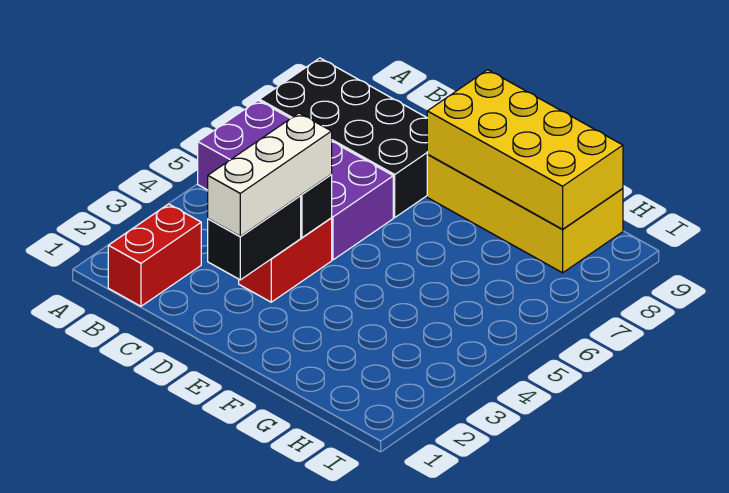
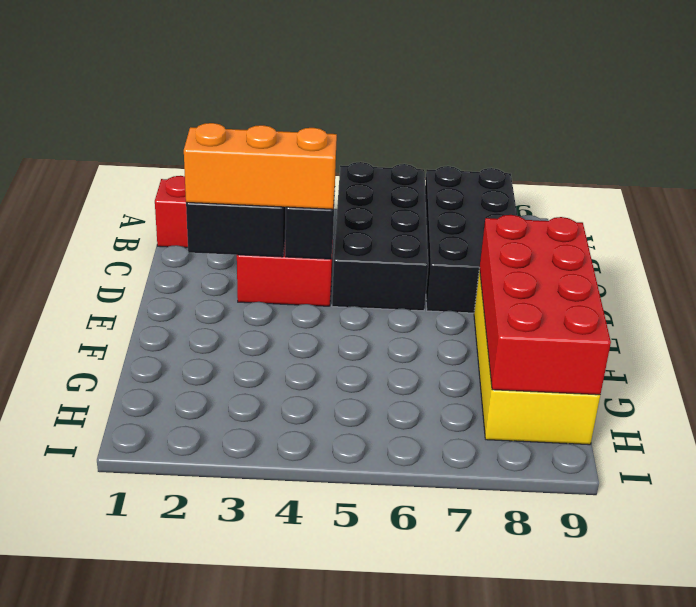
purple brick A5:D6 level 1 -> black brick A5:D6 level 1
white brick D2:D4 level 3 -> orange brick D2:D4 level 3
yellow brick E8:H9 level 2 -> red brick E8:H9 level 2

